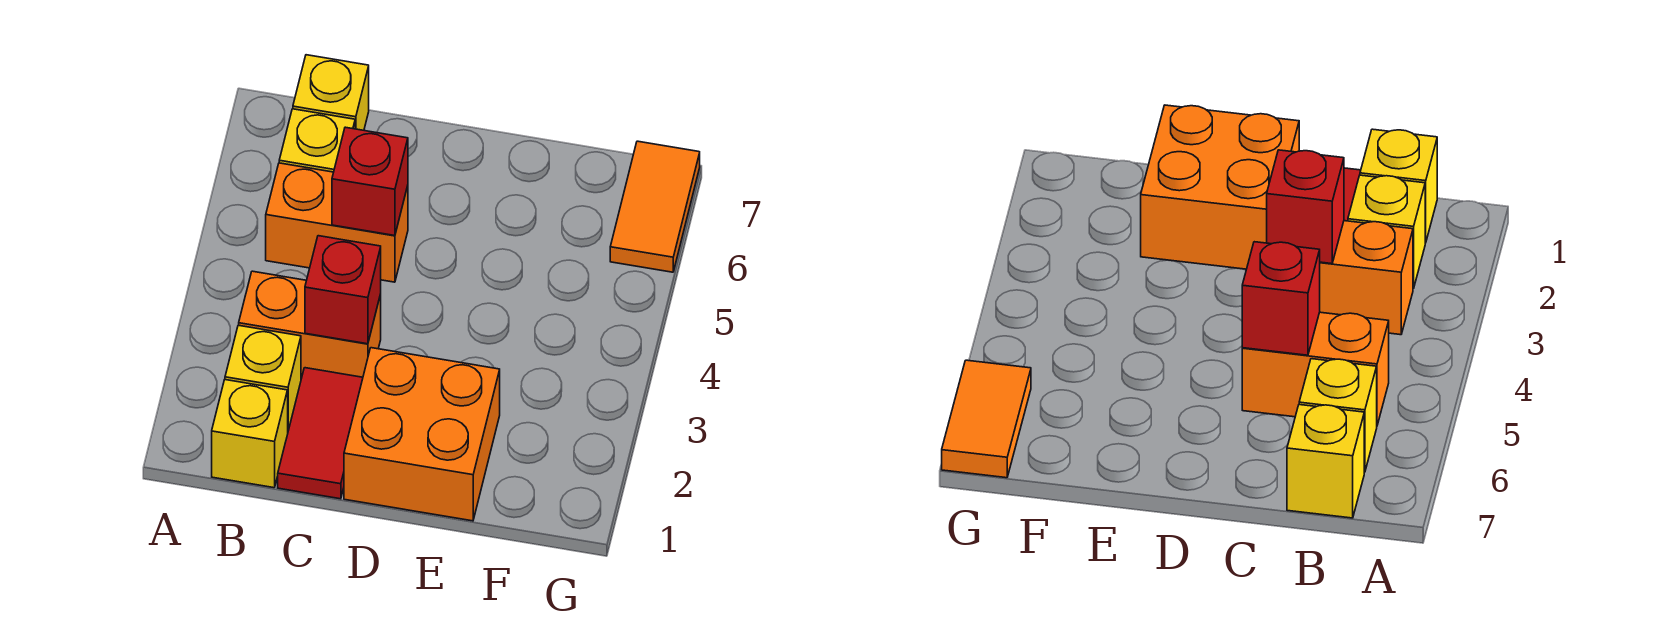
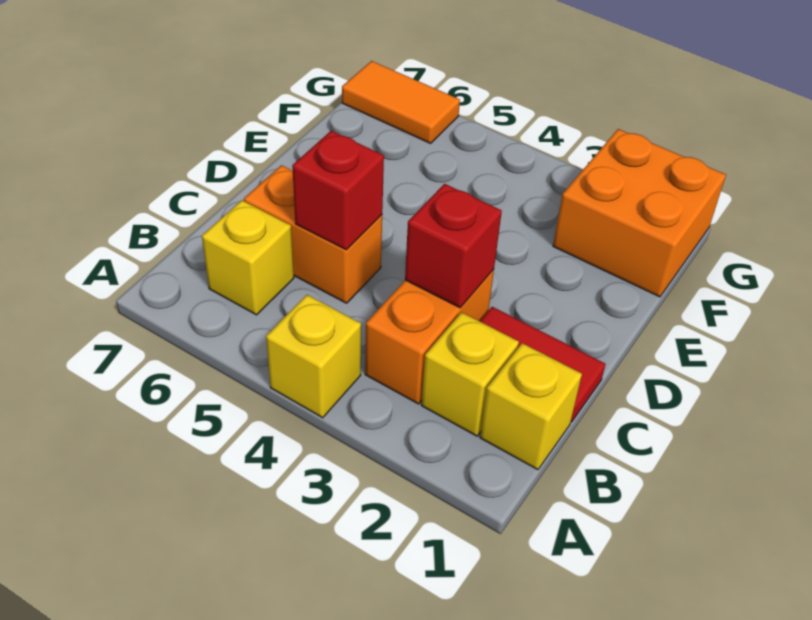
orange brick B5:C5 level 1 -> orange brick C5:C6 level 1
yellow brick B7 level 1 -> yellow brick A4 level 1
orange brick D1:E2 level 1 -> orange brick F1:G2 level 1

